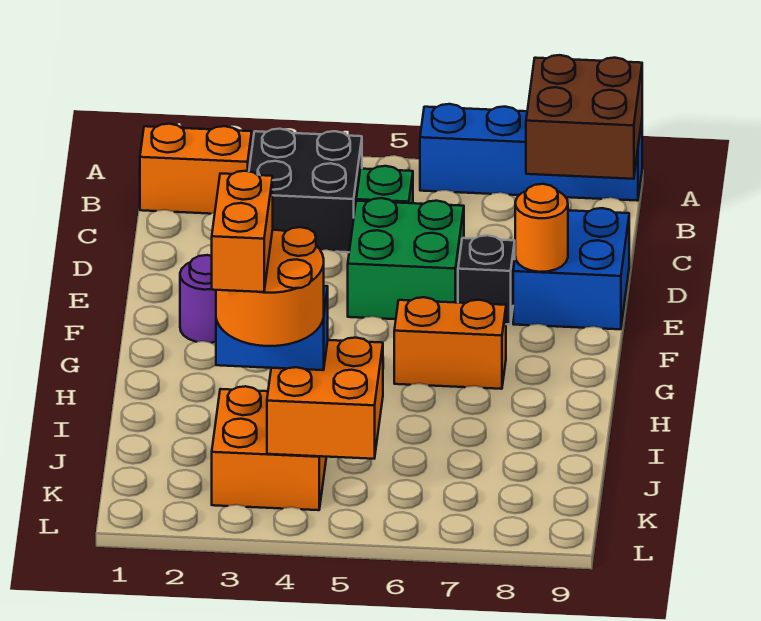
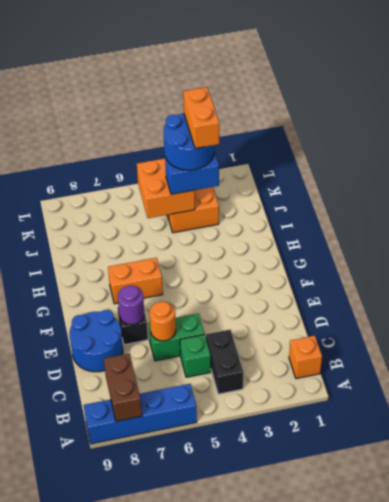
brown brick A8:B9 level 2 -> brown brick A8:B8 level 2
orange brick B1:B2 level 1 -> orange brick B1 level 1
black brick B3:C4 level 1 -> black brick B4:C4 level 1
green brick D5:E6 level 1 -> green brick D5:D6 level 1
blue brick D8:E9 level 1 -> blue round brick D8:E9 level 1
orange round brick E8 level 2 -> orange round brick D6 level 2
purple round brick F2 level 1 -> purple round brick E7 level 2
orange round brick J3:K4 level 4 -> blue round brick J3:K4 level 4

